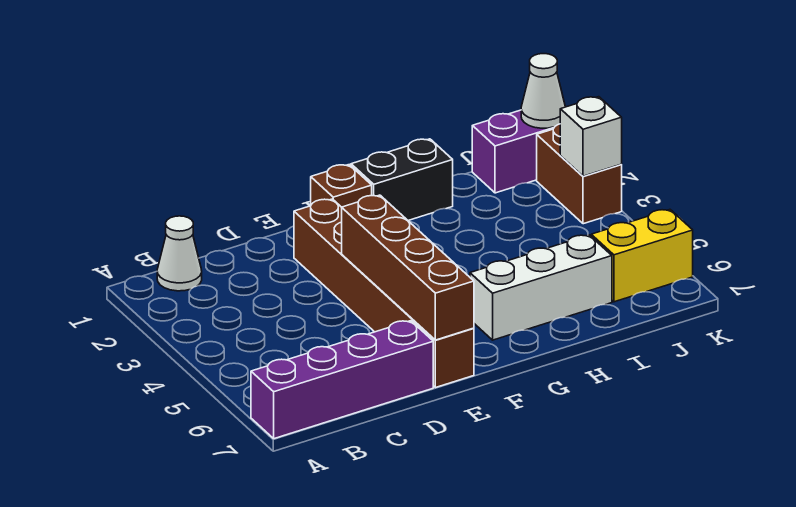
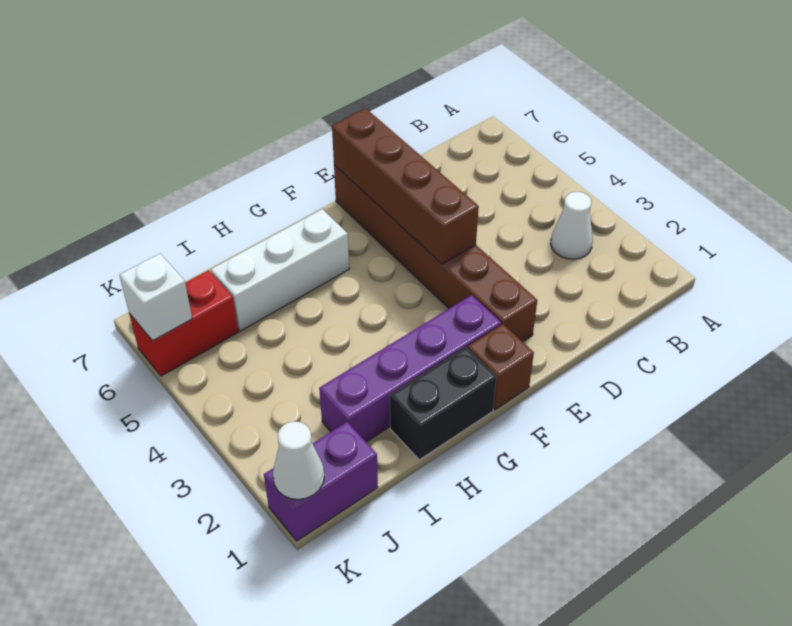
purple brick A7:D7 level 1 -> purple brick F2:I2 level 1
white cone B1 level 1 -> white cone B3 level 1
yellow brick J6:K6 level 1 -> red brick J6:K6 level 1
brown brick K2:K3 level 1 -> none
white brick K3 level 2 -> white brick K6 level 2

